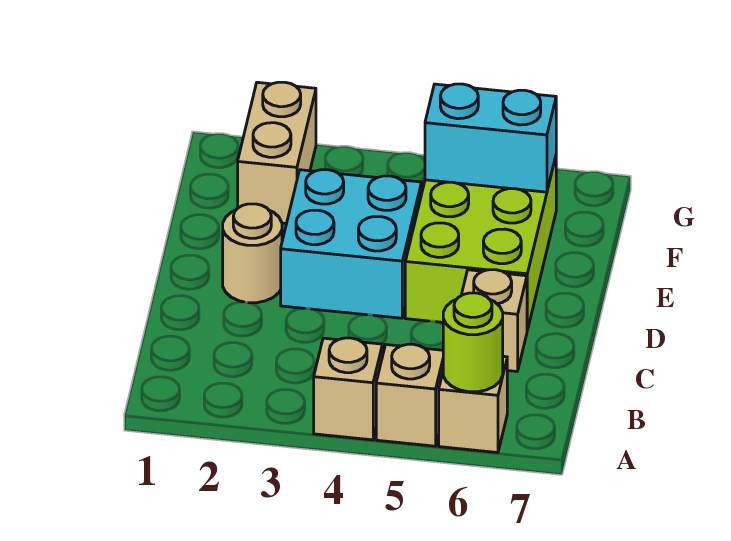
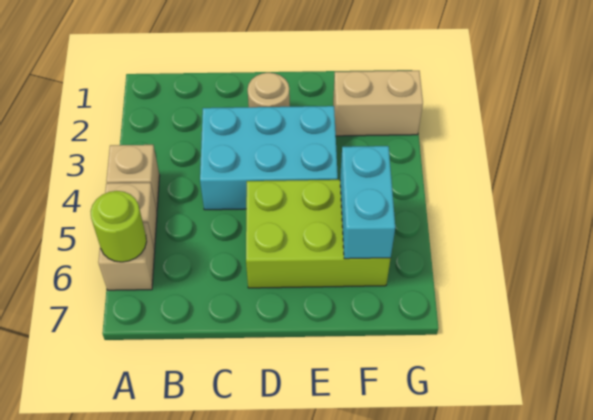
tan brick C6 level 1 -> none
cyan brick D3:E4 level 1 -> cyan brick C3:E4 level 1

